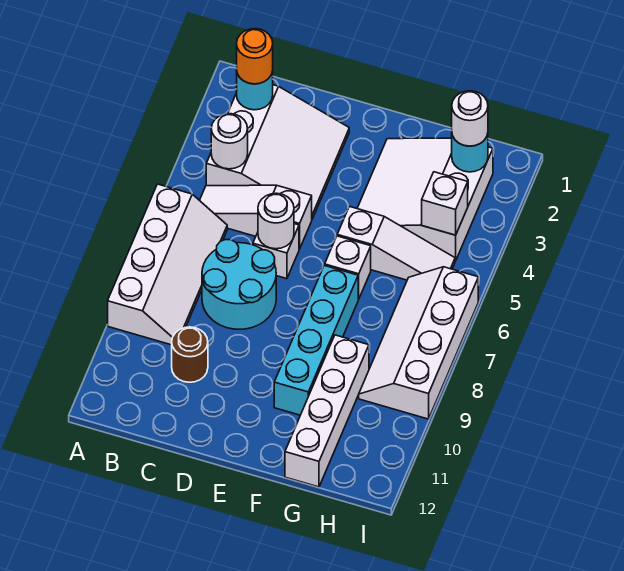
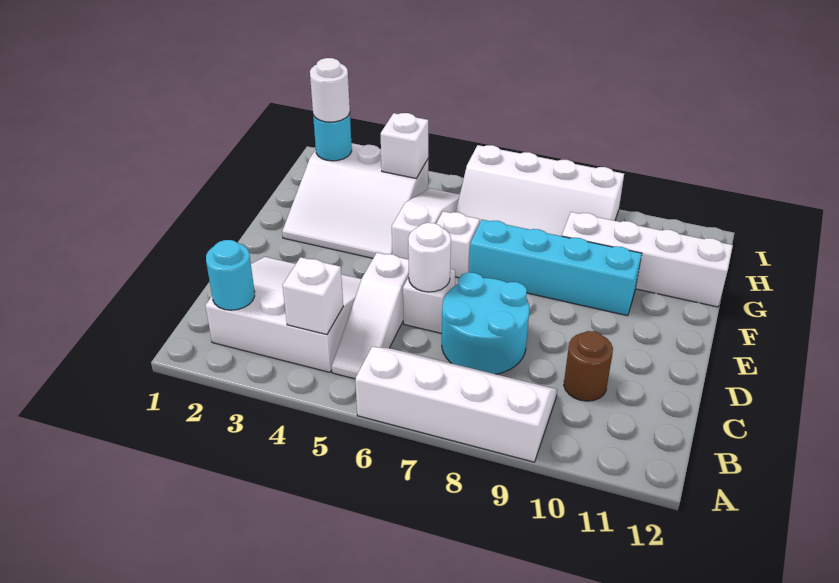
orange round brick B2 level 3 -> none
white round brick B4 level 2 -> white brick B4 level 2

